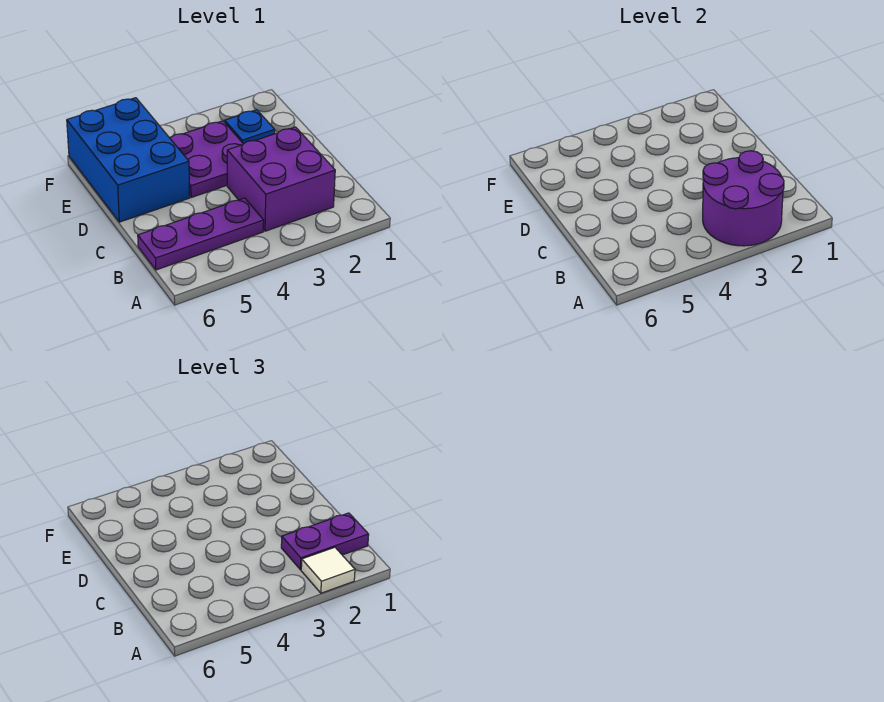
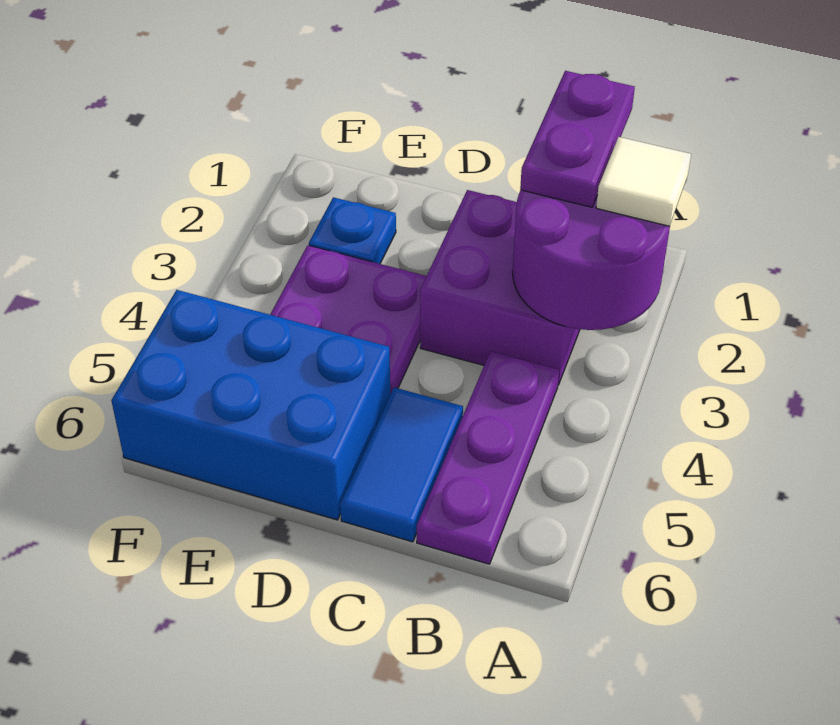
none -> blue tile C5:C6 level 1

